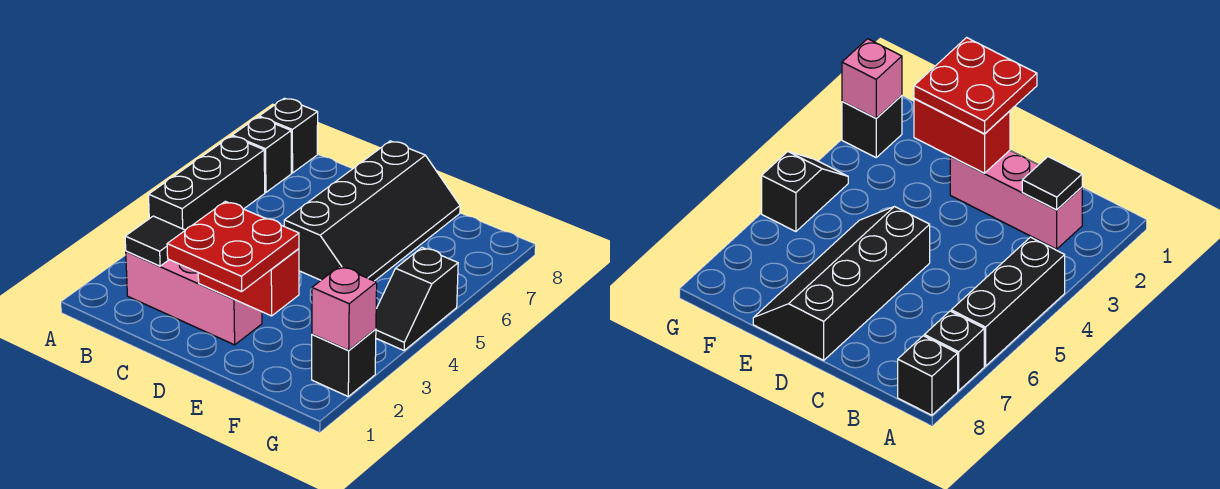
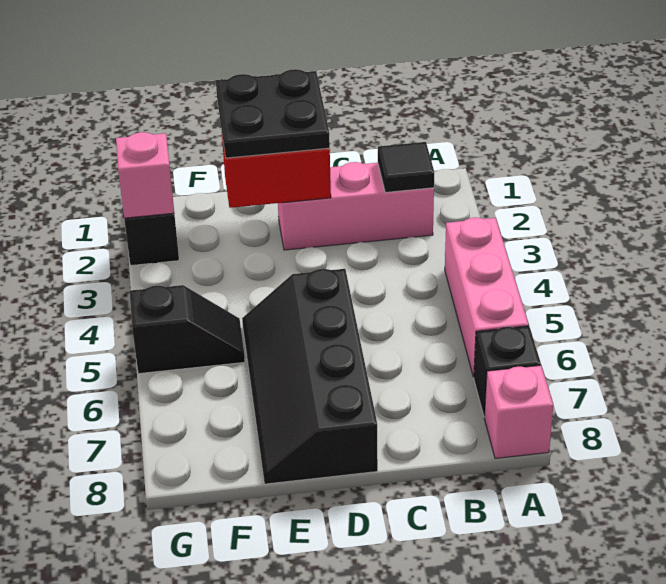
black brick A4:A6 level 1 -> pink brick A4:A6 level 1
black brick A8 level 1 -> pink brick A8 level 1
red plate D1:E2 level 3 -> black plate D1:E2 level 3
black slope G4:G5 level 1 top 5 -> black slope F5:G5 level 1 top G

